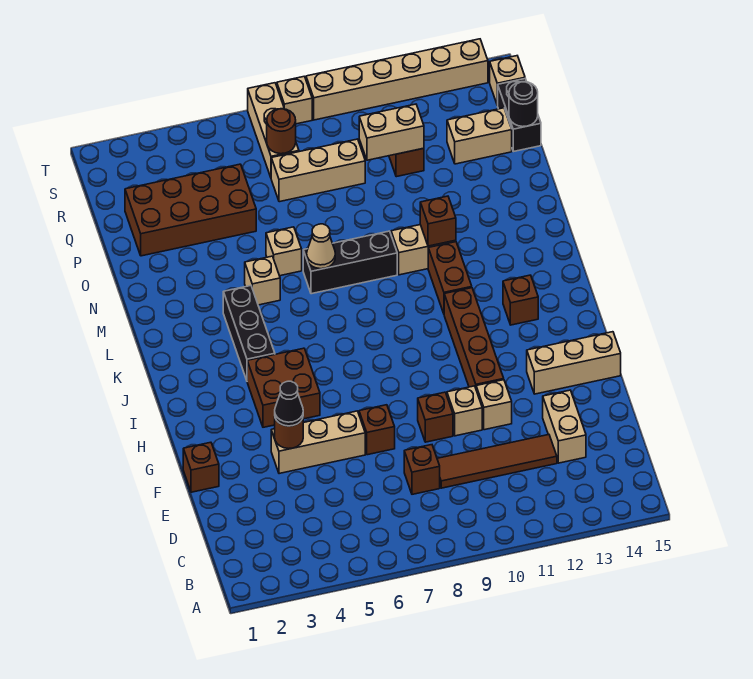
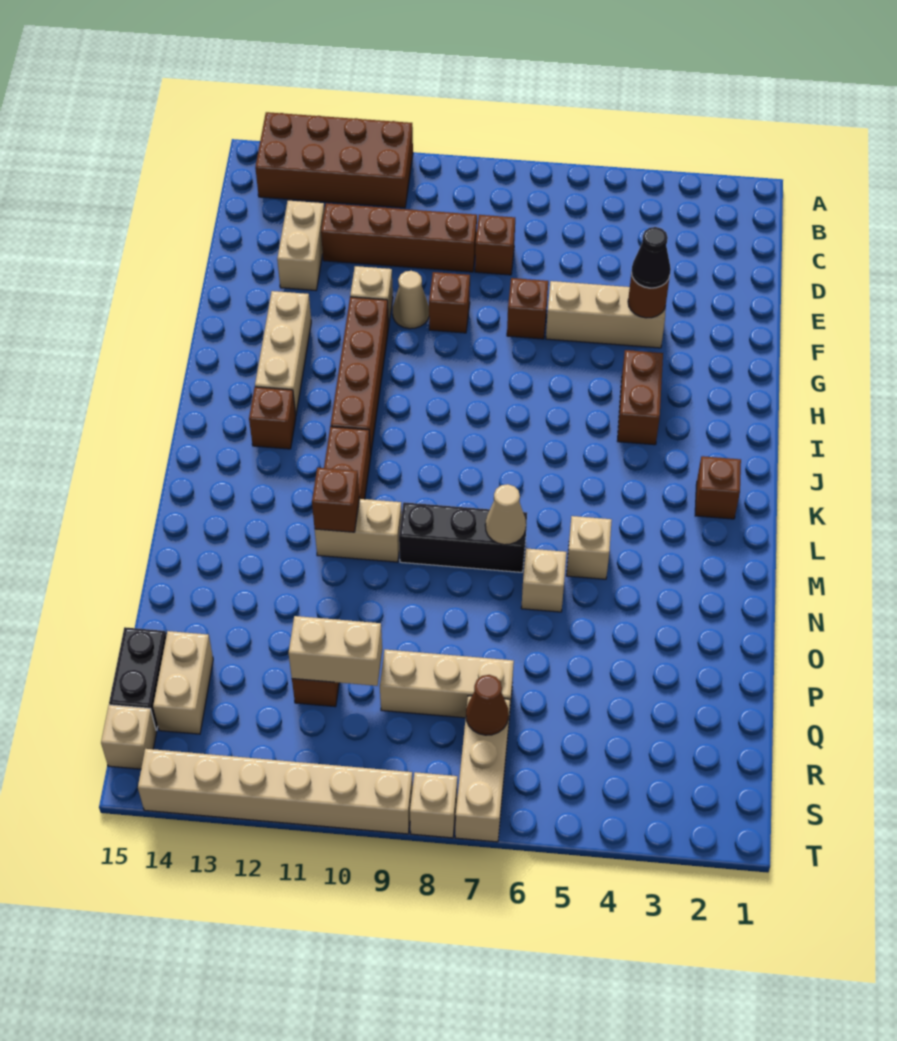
brown tile D9:D12 level 1 -> brown brick D9:D12 level 1
brown brick F1 level 1 -> brown brick K2 level 1
tan brick F10 level 1 -> tan cone F10 level 1
tan brick G13:G15 level 1 -> tan brick G13:I13 level 1
brown brick H4:I5 level 1 -> brown brick H4:I4 level 1
black brick J4:L4 level 1 -> none
brown brick P2:Q5 level 1 -> brown brick A11:B14 level 1
tan brick Q13:Q14 level 1 -> tan brick Q14:R14 level 1
black round brick Q15 level 2 -> none
brown round brick R7 level 2 -> brown cone R7 level 2

